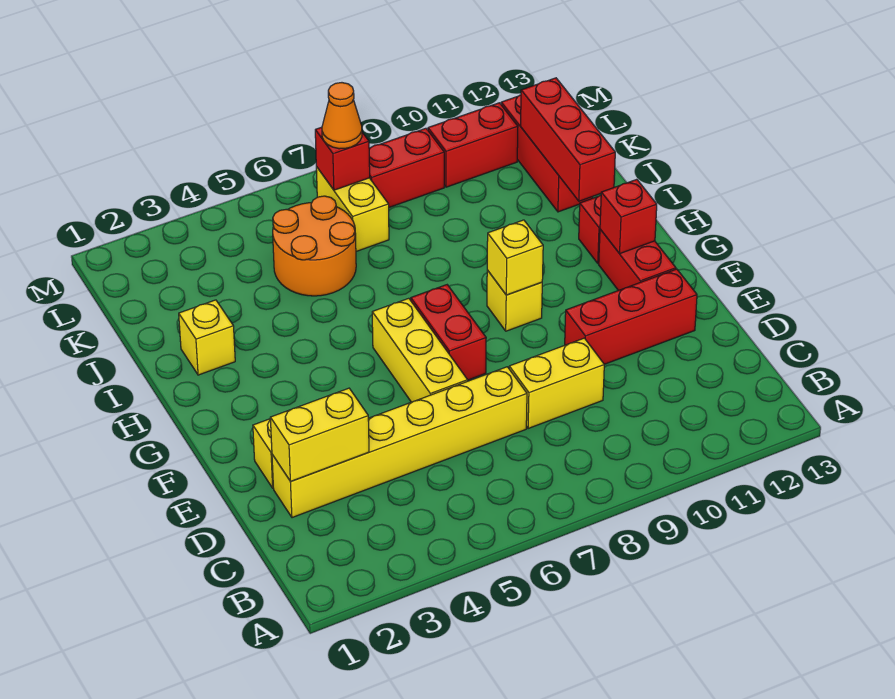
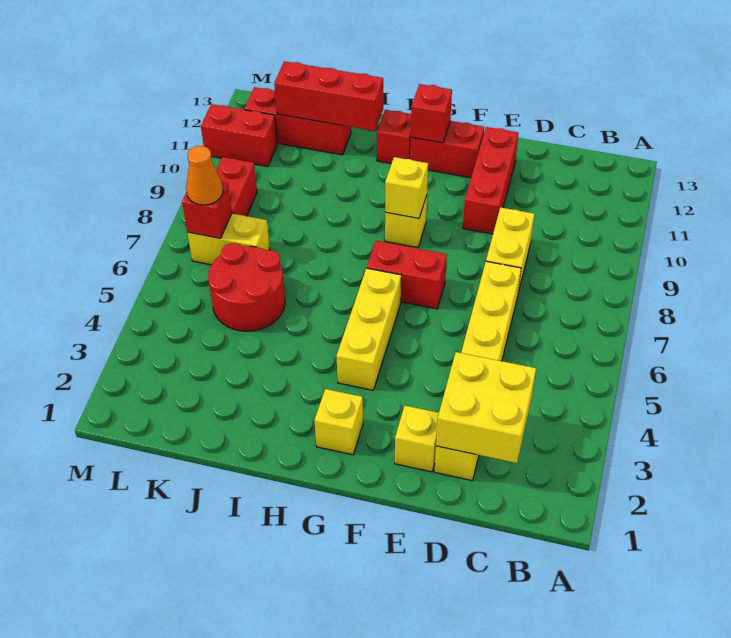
yellow brick D2:D3 level 2 -> yellow brick C2:D3 level 2
yellow brick E6:G6 level 1 -> yellow brick G4:G6 level 1
yellow brick I2 level 1 -> yellow brick G2 level 1
orange round brick J5:K6 level 1 -> red round brick J5:K6 level 1
red brick L10:L11 level 1 -> red brick L11:M11 level 1

